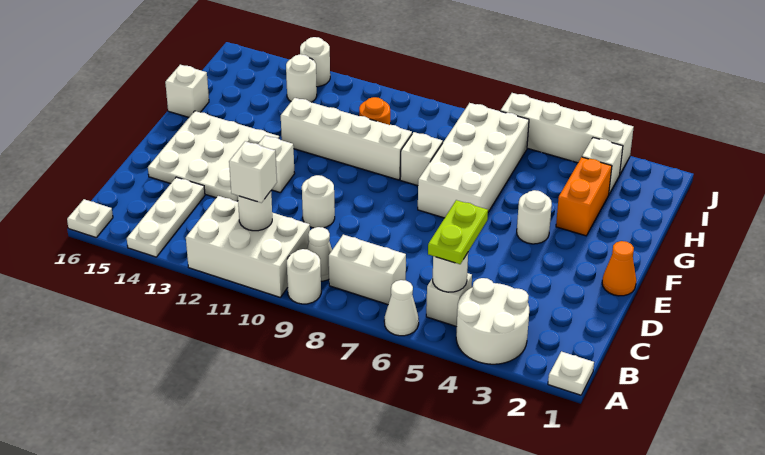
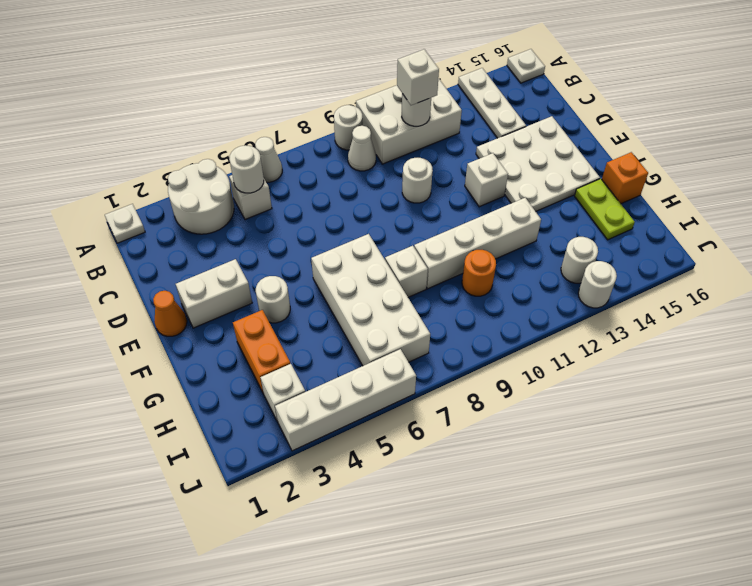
lime plate B5:C5 level 3 -> lime plate G15:H15 level 1
white brick B7:B8 level 1 -> white brick E2:E3 level 1
white brick G16 level 1 -> orange brick G16 level 1

